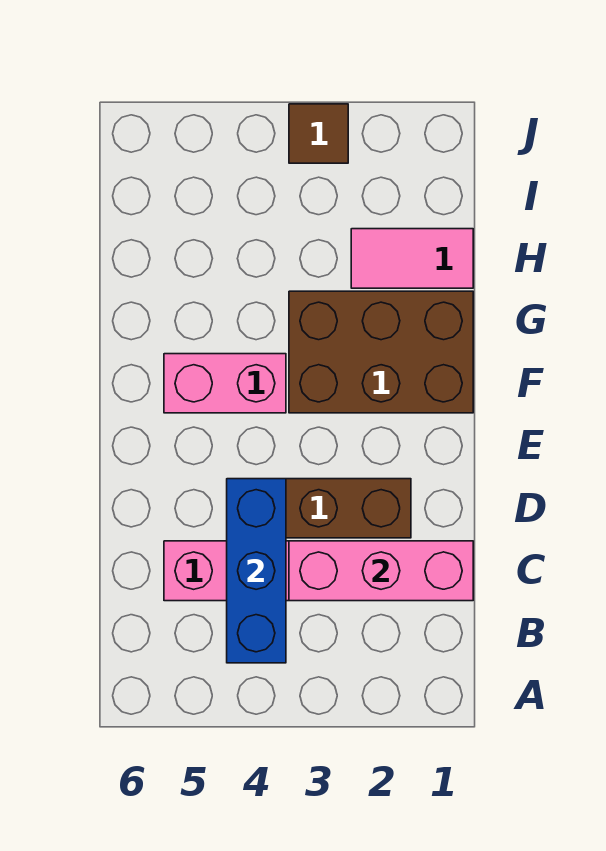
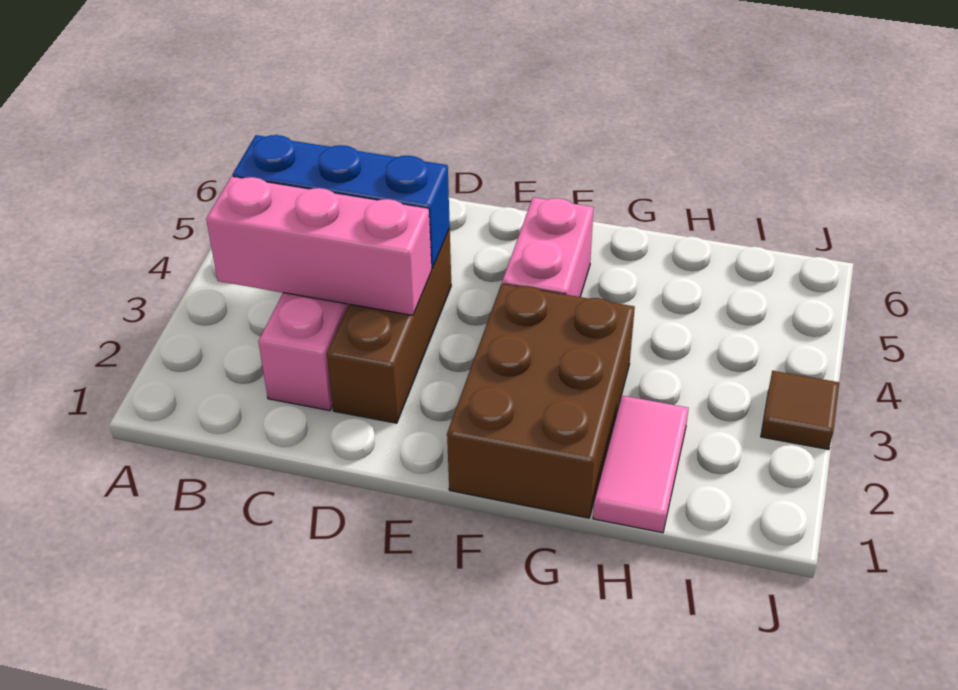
pink brick C1:C3 level 2 -> pink brick B3:D3 level 2

